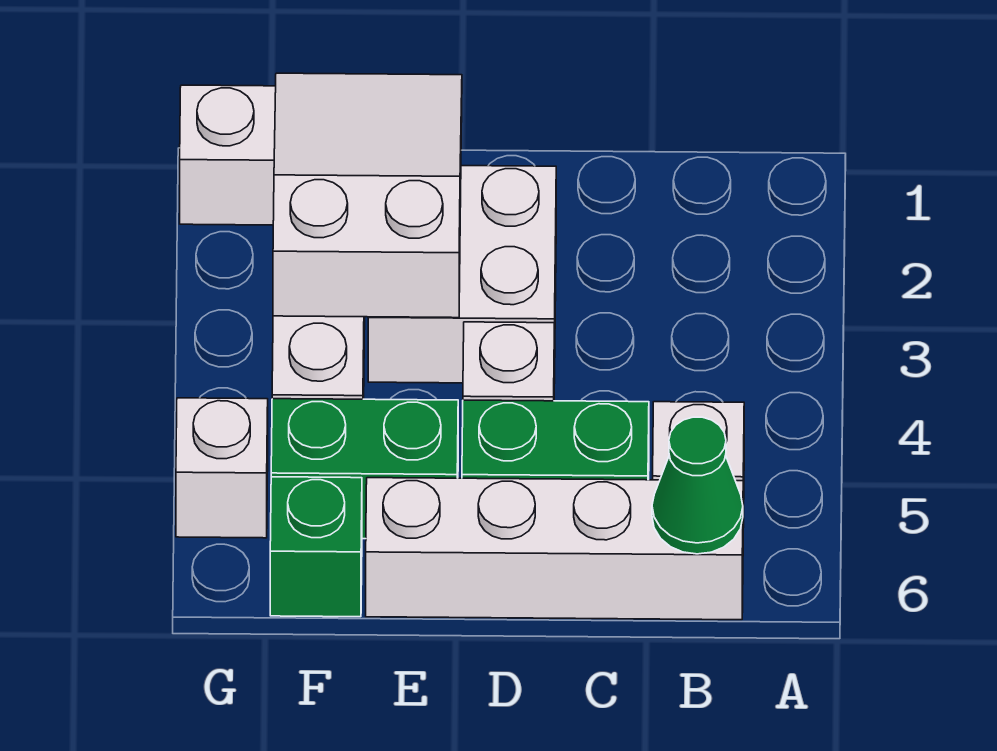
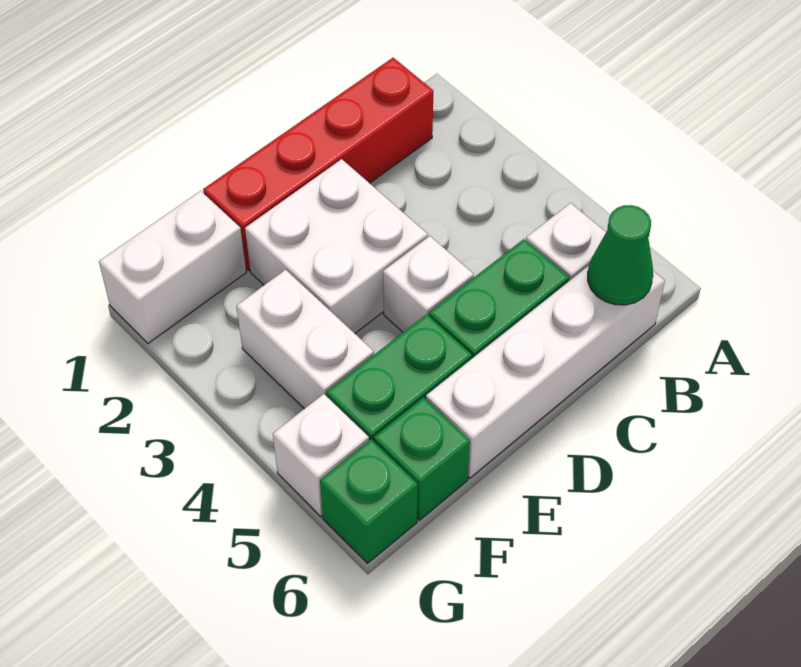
none -> red brick B1:E1 level 1
white slope E1:F3 level 2 top 3 -> none
none -> green brick G6 level 1

